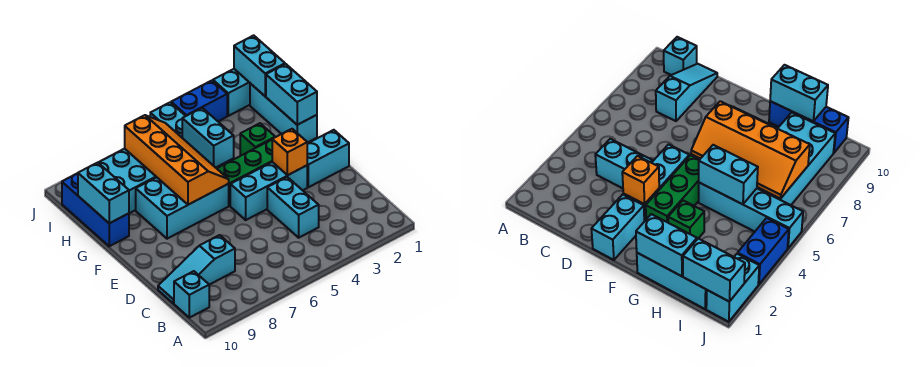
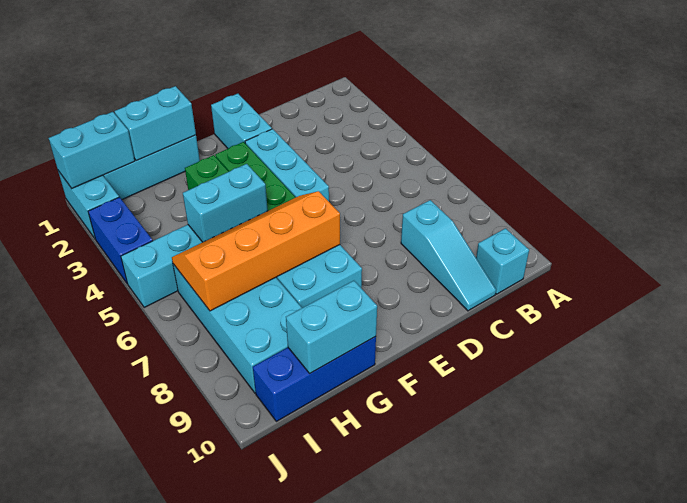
cyan brick C4:D4 level 1 -> none
orange brick E3 level 2 -> none

